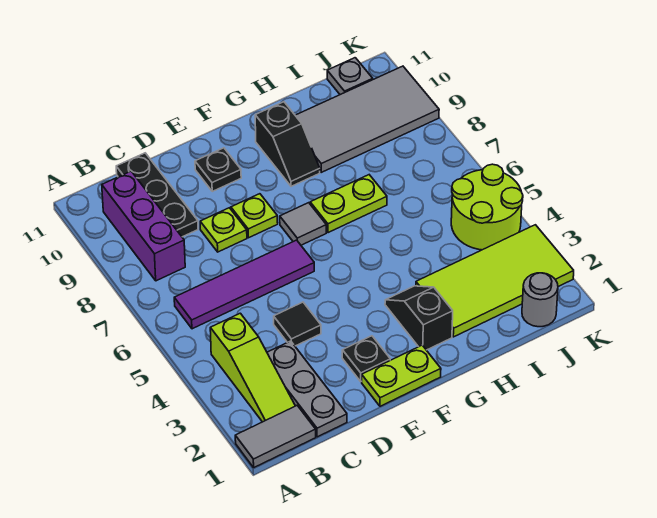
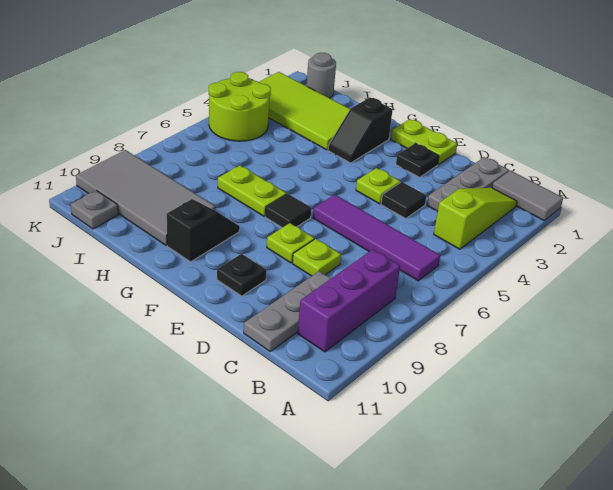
black plate C9:C11 level 1 -> grey plate C9:C11 level 1
none -> lime plate E4 level 1
grey tile F7 level 1 -> black tile F7 level 1

